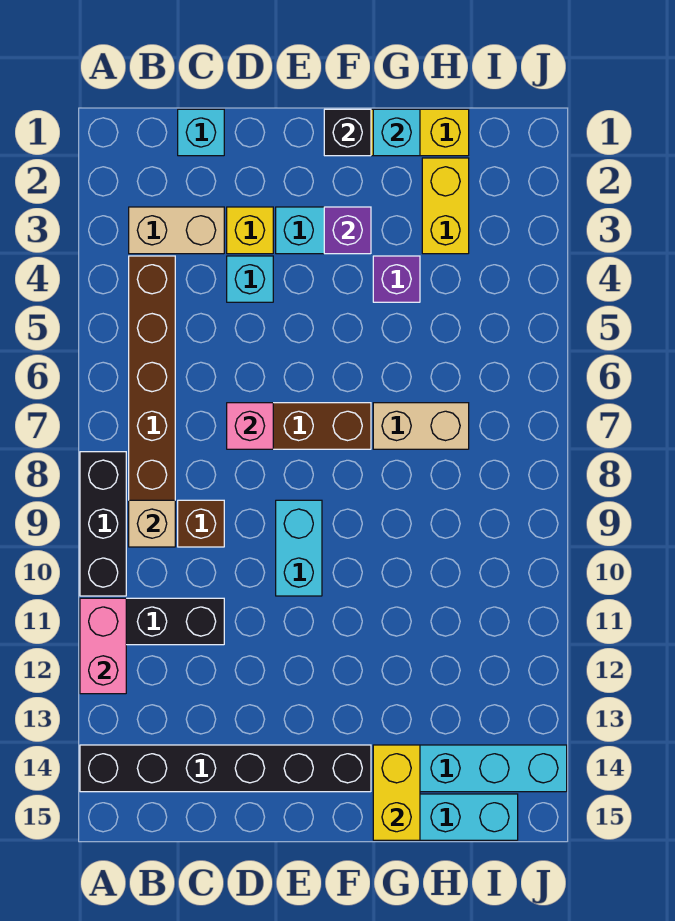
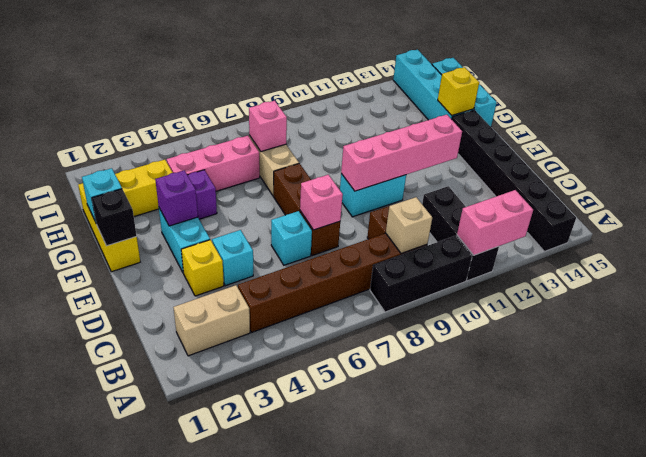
tan brick B3:C3 level 1 -> tan brick B2:B3 level 1
cyan brick C1 level 1 -> cyan brick D6 level 1
none -> pink brick E9:E12 level 2
yellow brick G14:G15 level 2 -> yellow brick G14 level 2
none -> pink brick H4:H6 level 1
none -> pink brick H7 level 2

